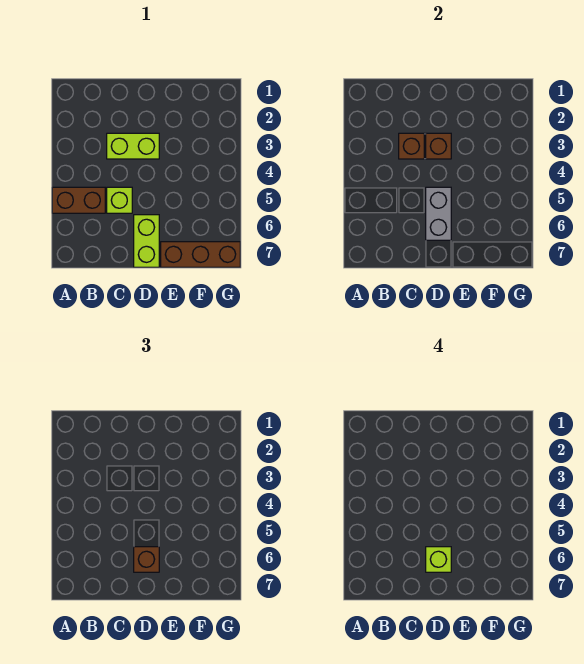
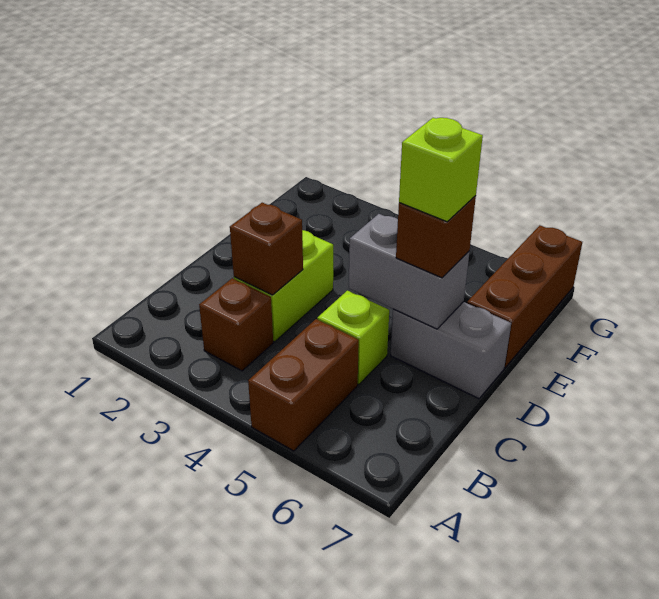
brown brick D3 level 2 -> brown brick B3 level 1
lime brick D6:D7 level 1 -> grey brick D6:D7 level 1

